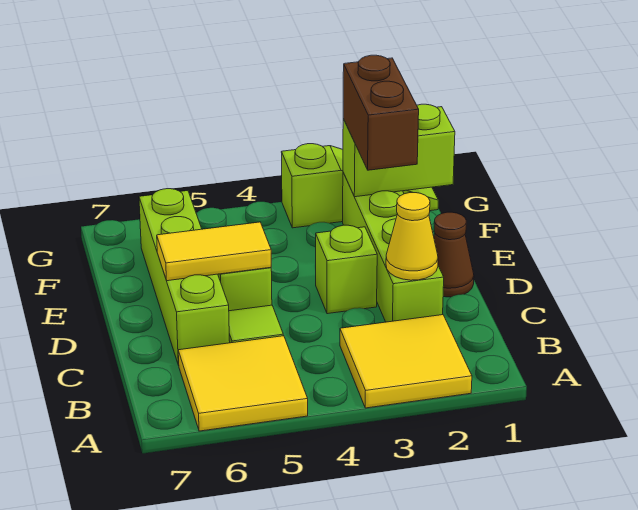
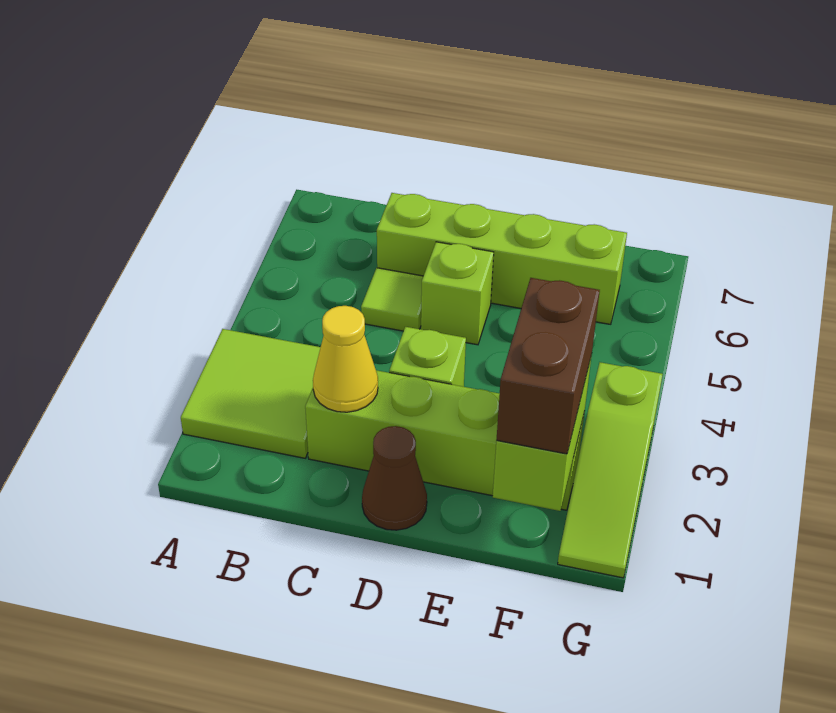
yellow tile A2:B3 level 1 -> lime tile A2:B3 level 1
yellow tile A5:B6 level 1 -> none
yellow tile D5:D6 level 2 -> none
brown brick E2:F2 level 3 -> brown brick F1:F2 level 3

